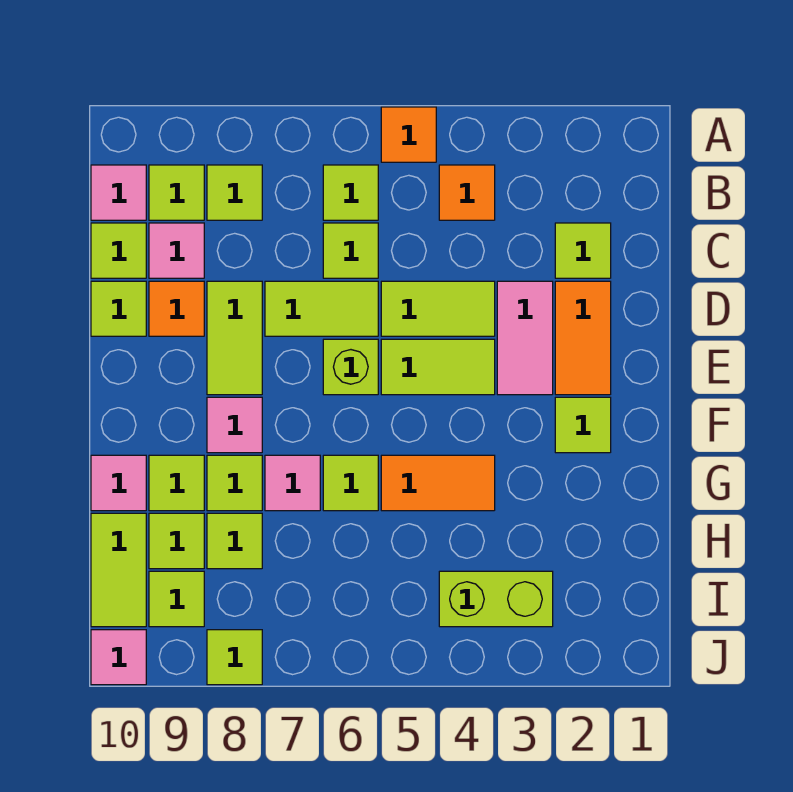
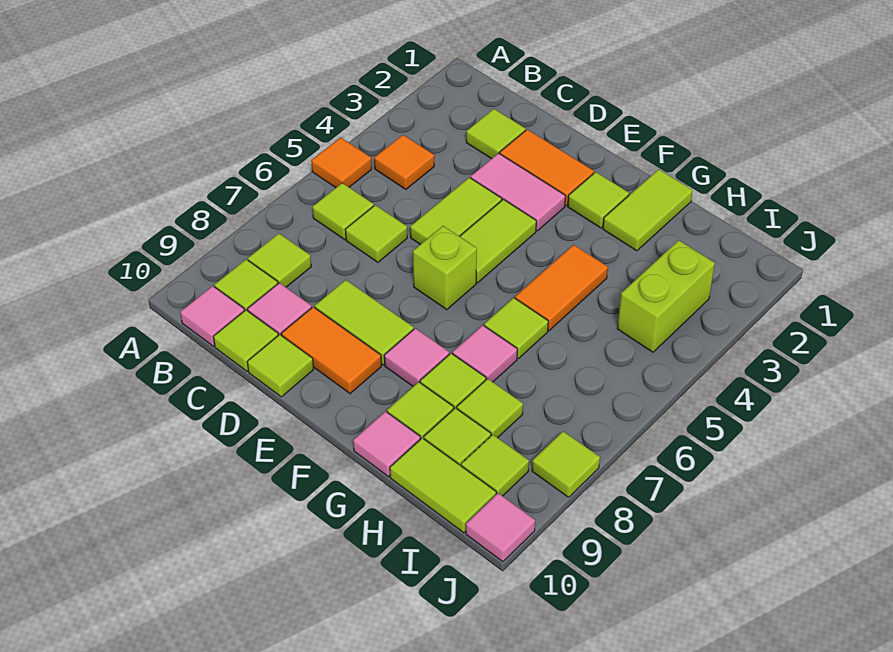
lime tile D6:D7 level 1 -> lime tile G1:G2 level 1
orange tile D9 level 1 -> orange tile D9:E9 level 1

